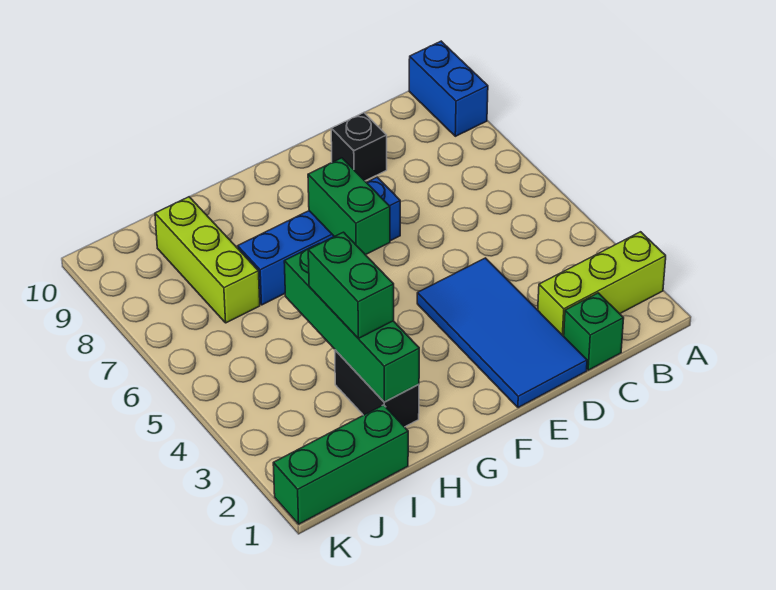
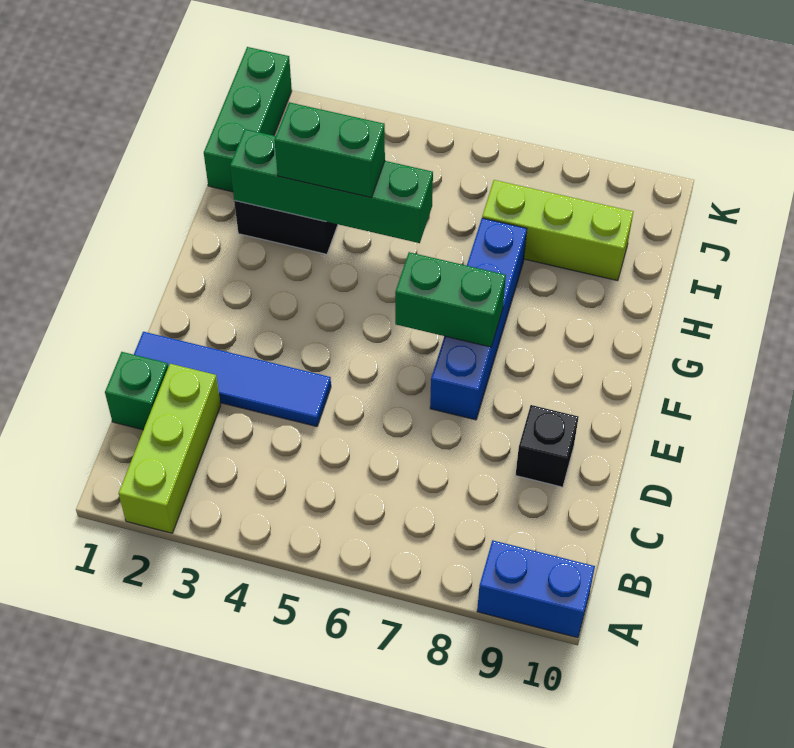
blue tile D1:E4 level 1 -> blue tile D1:D4 level 1

